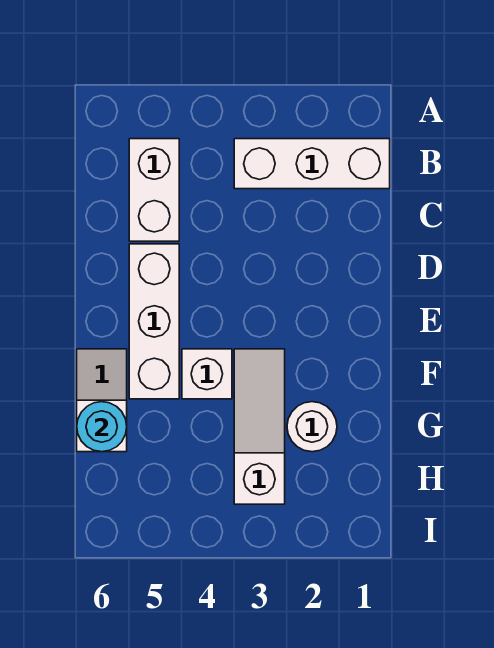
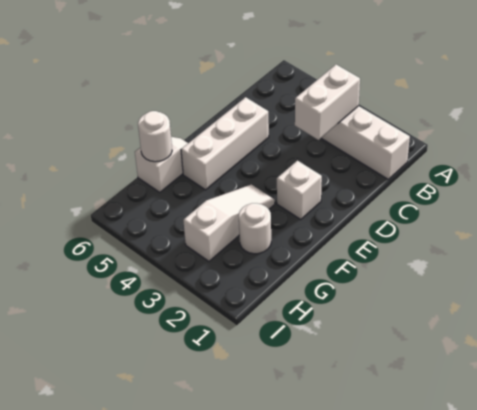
white brick B5:C5 level 1 -> white brick B3:C3 level 2
white brick F4 level 1 -> white brick E2 level 1
cyan round brick G6 level 2 -> white round brick G6 level 2

